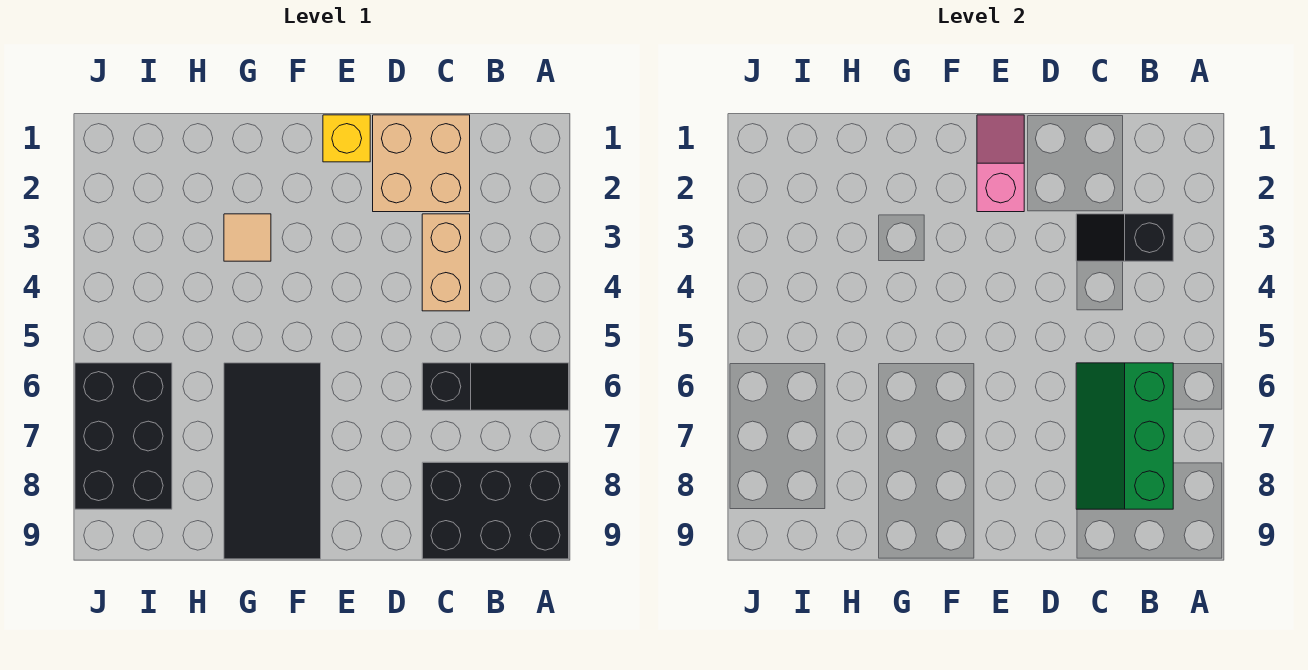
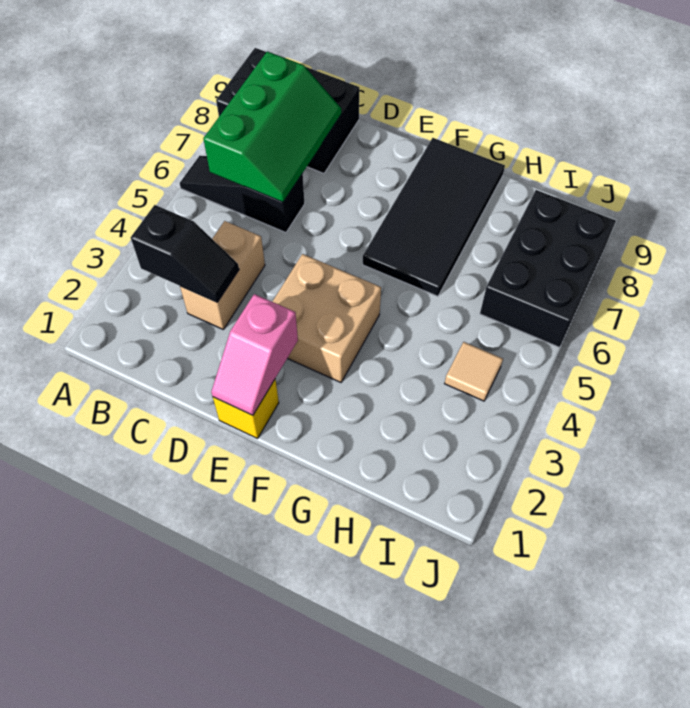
tan brick C1:D2 level 1 -> tan brick E3:F4 level 1
tan tile G3 level 1 -> tan tile I4 level 1

